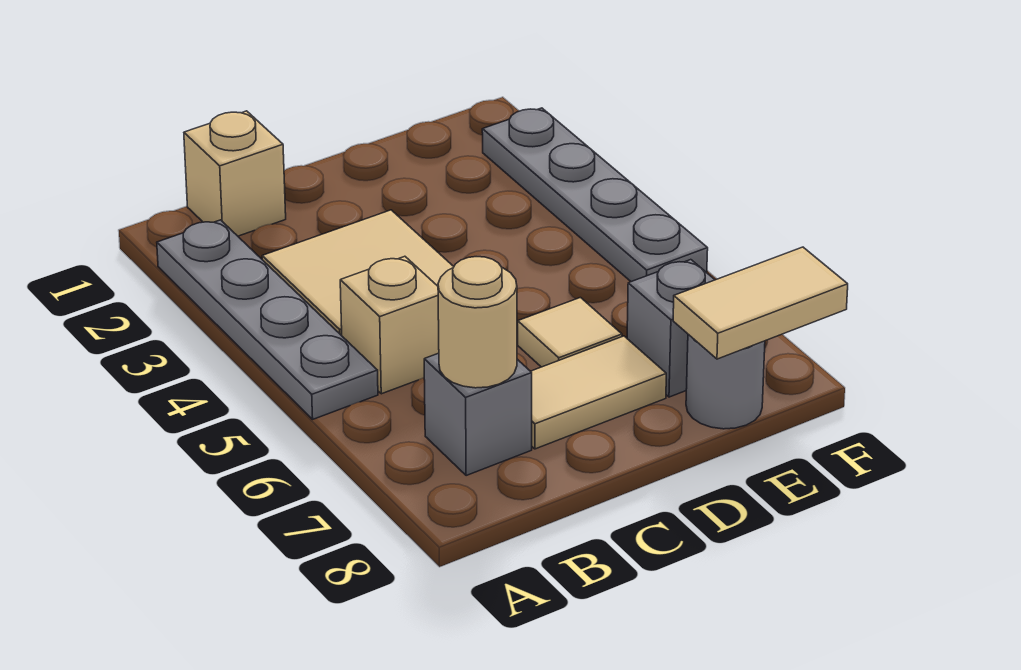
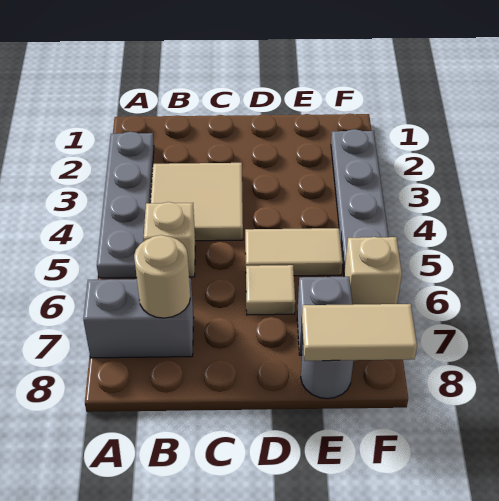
tan brick B1 level 1 -> tan brick F6 level 1
grey brick B7 level 1 -> grey brick A7:B7 level 1
tan tile C7:D7 level 1 -> tan tile D5:E5 level 1

